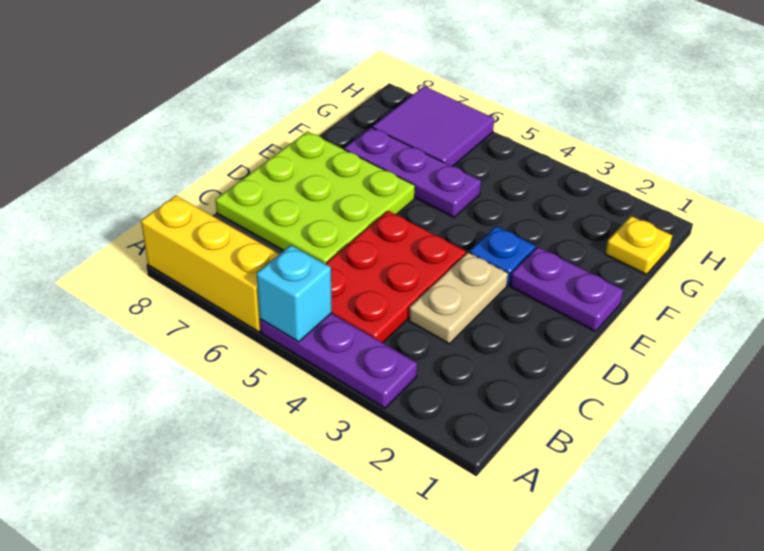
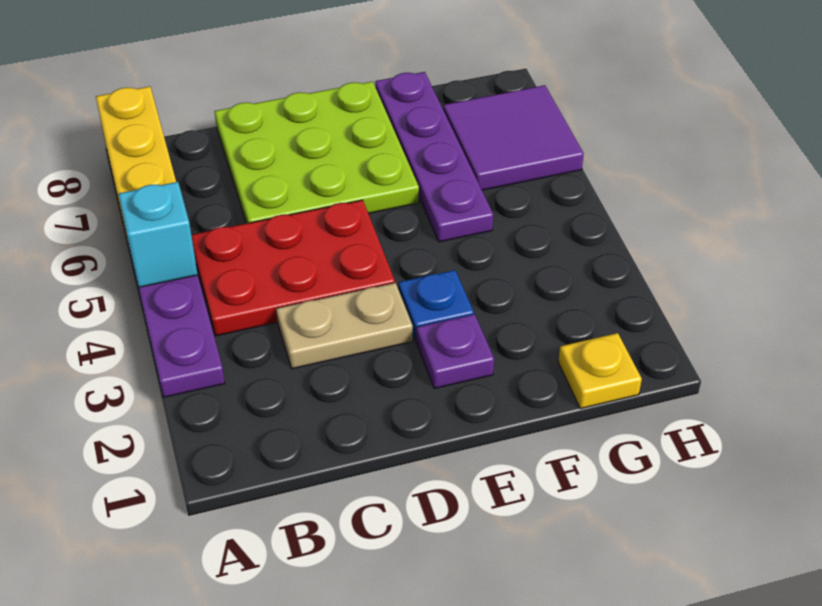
purple plate E1:E2 level 1 -> purple plate E2 level 1
purple plate F5:F7 level 1 -> purple plate F5:F8 level 1

